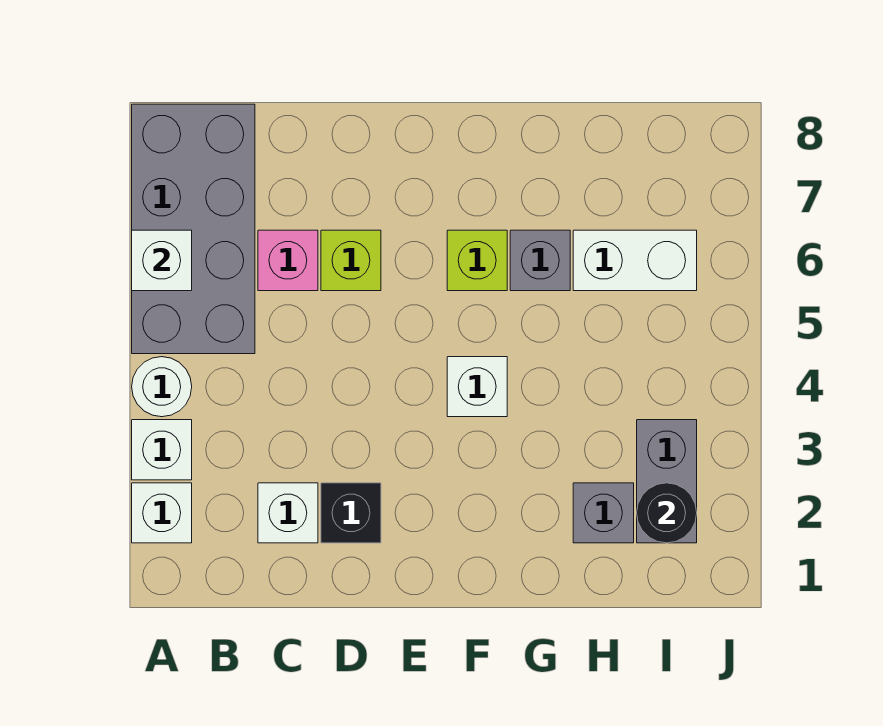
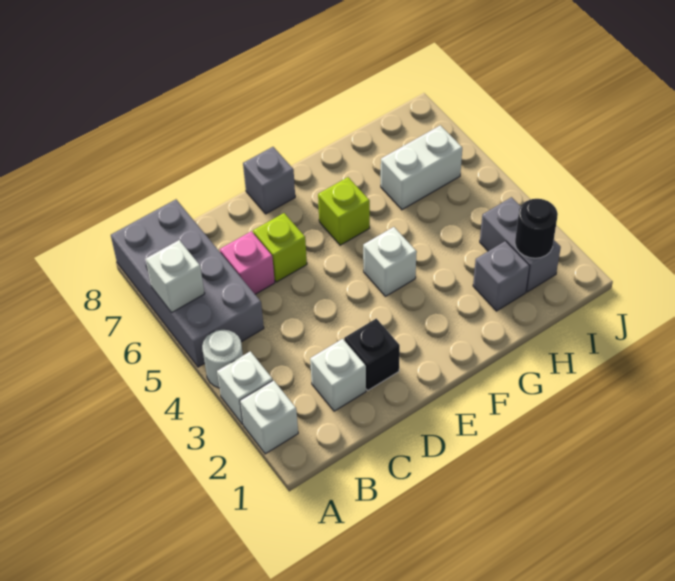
grey brick G6 level 1 -> grey brick E8 level 1

